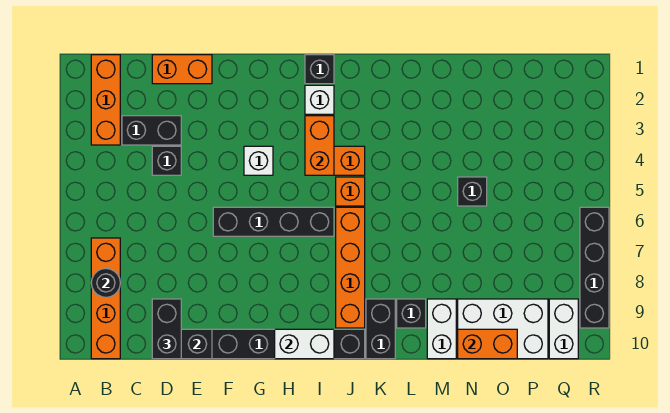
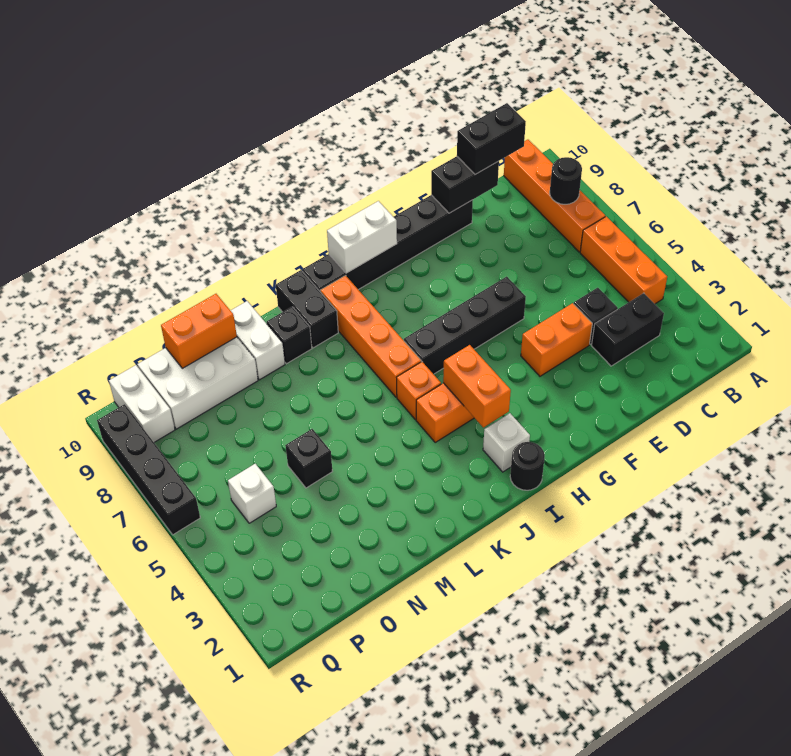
orange brick B1:B3 level 1 -> orange brick B4:B6 level 1
orange brick D1:E1 level 1 -> orange brick E4:F4 level 1
black brick D9:D10 level 3 -> black brick C10:D10 level 3
white brick G4 level 1 -> white brick P5 level 1
black brick I1 level 1 -> black round brick I1 level 1

